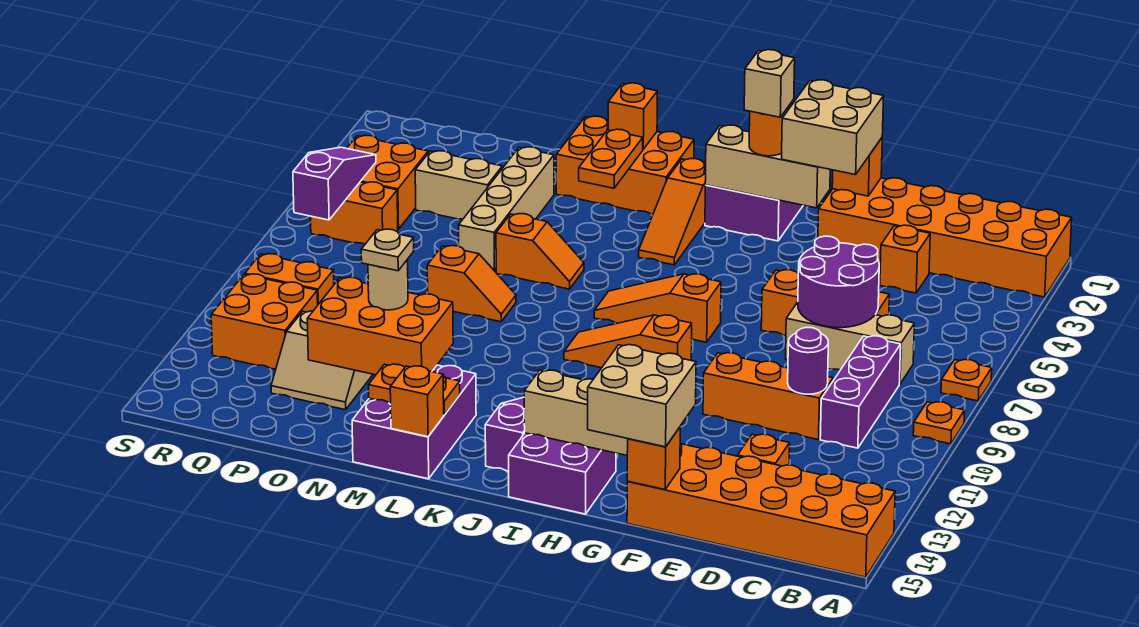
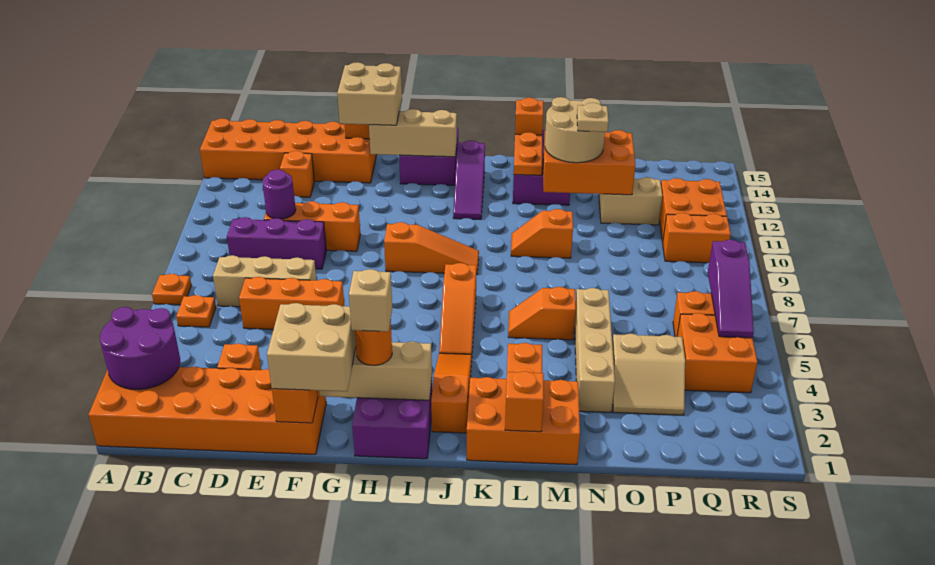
orange plate A9 level 1 -> orange plate B6 level 1
purple brick C8:C10 level 1 -> purple brick C9:E9 level 1
purple round brick D6:E7 level 2 -> purple round brick A2:B3 level 2
orange slope H7:J7 level 1 top H -> orange slope J5:J7 level 1 top 7
orange plate L14:M14 level 2 -> orange plate L13:L14 level 2
orange slope M8:N8 level 1 top N -> orange slope L10:M10 level 1 top M
tan round brick N12 level 3 -> tan round brick M12:N13 level 3

